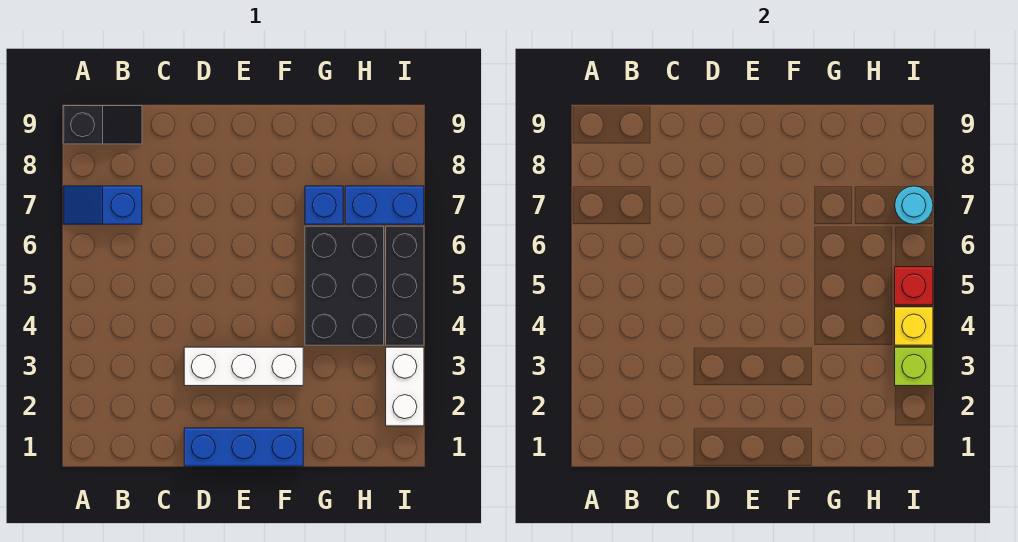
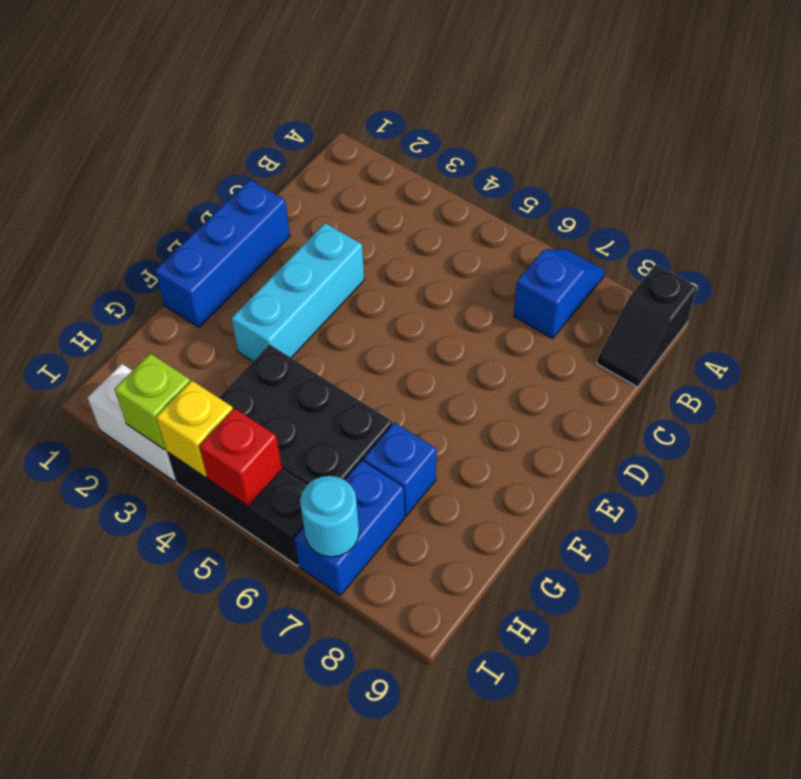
white brick D3:F3 level 1 -> cyan brick D3:F3 level 1

